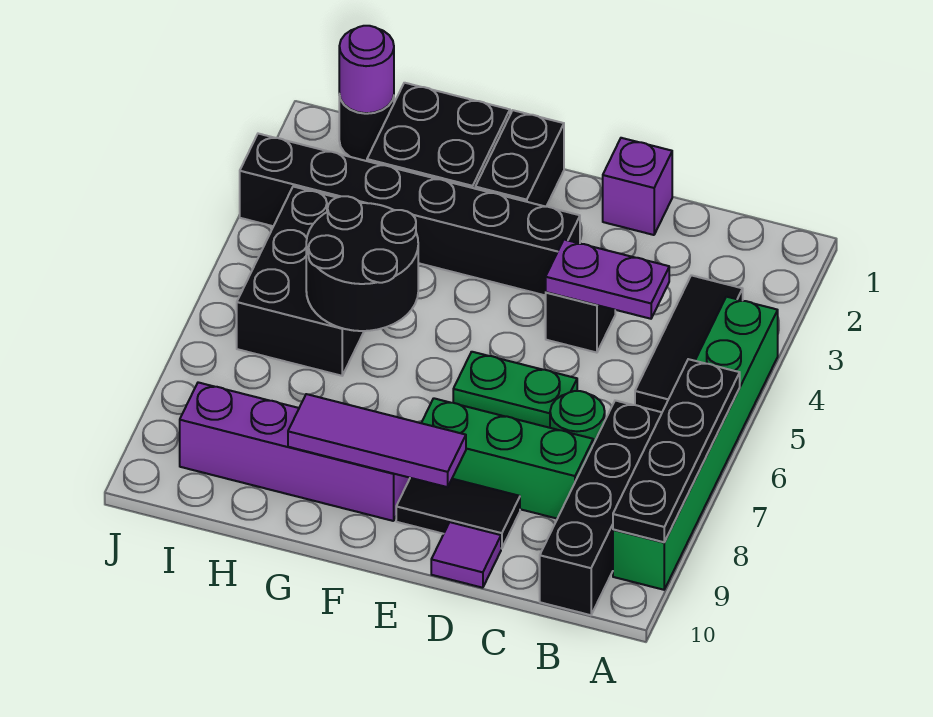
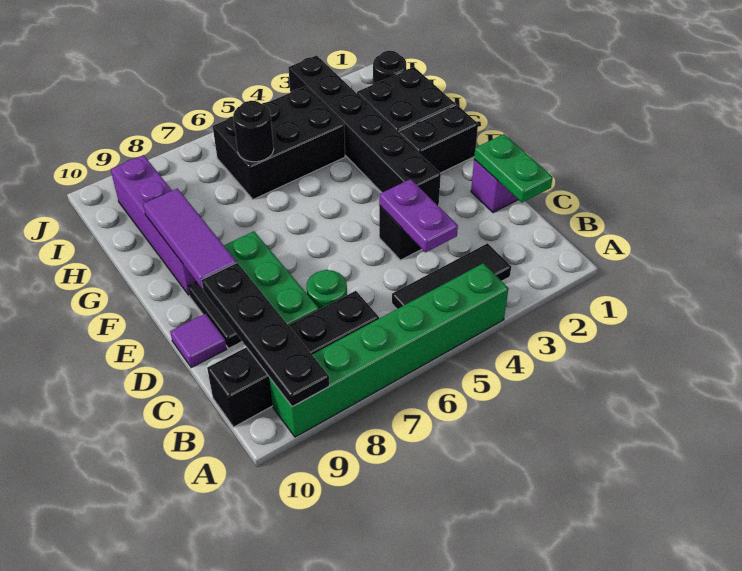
black plate A6:A9 level 2 -> black plate A9:D9 level 2
green plate D6:E6 level 1 -> green plate C1:D1 level 2
black round brick G5:H6 level 2 -> black round brick H6 level 2
purple round brick I1 level 2 -> none

